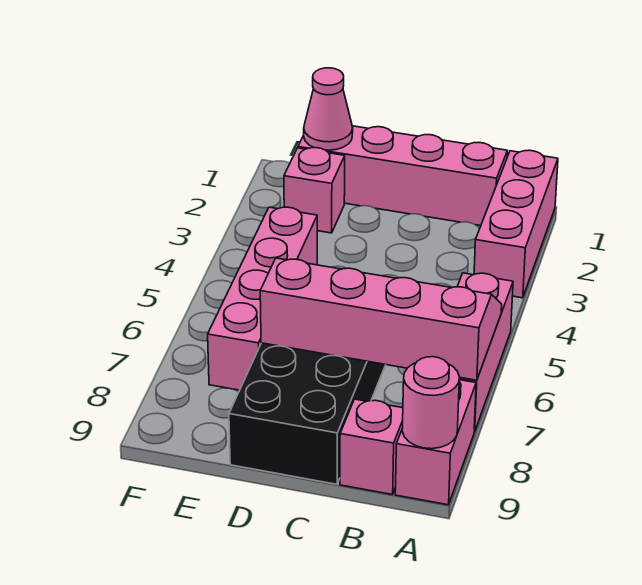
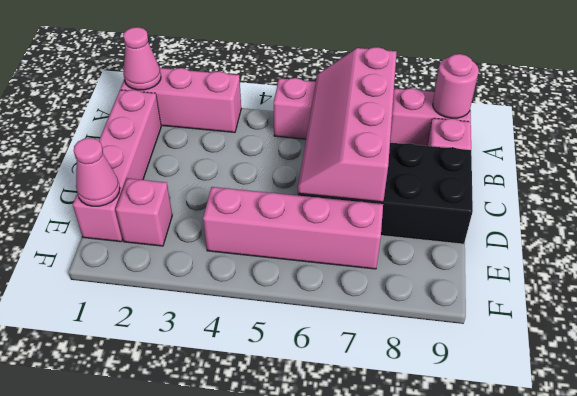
none -> pink cone A1 level 2

